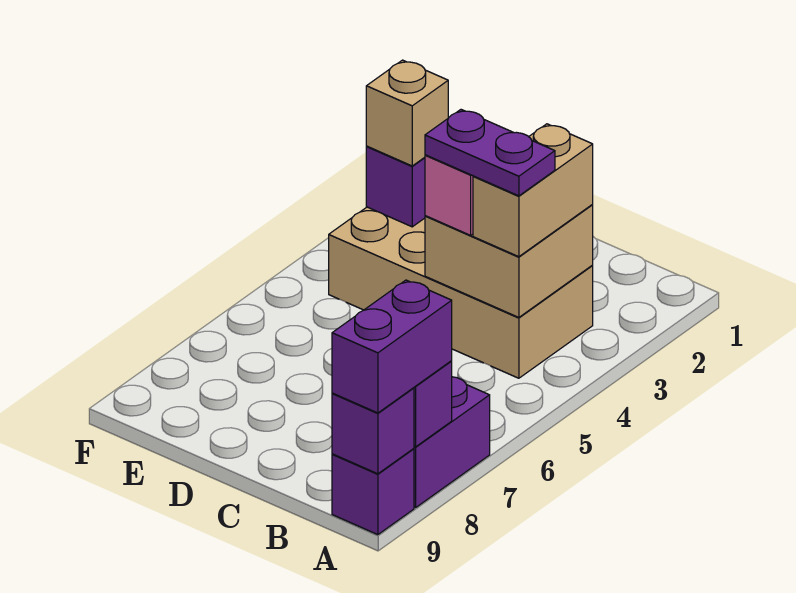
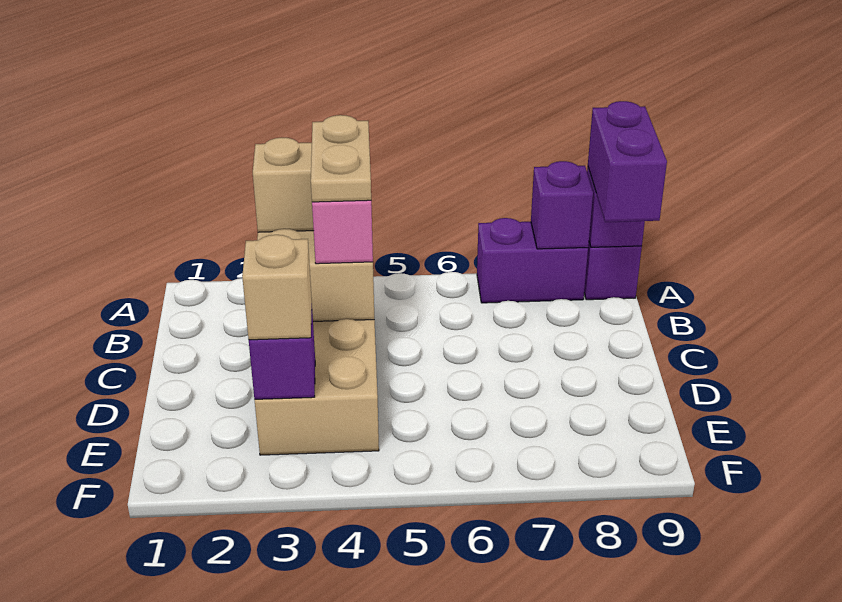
purple brick A8:A9 level 3 -> purple brick A9:B9 level 3
purple plate B4:C4 level 4 -> tan plate B4:C4 level 4

